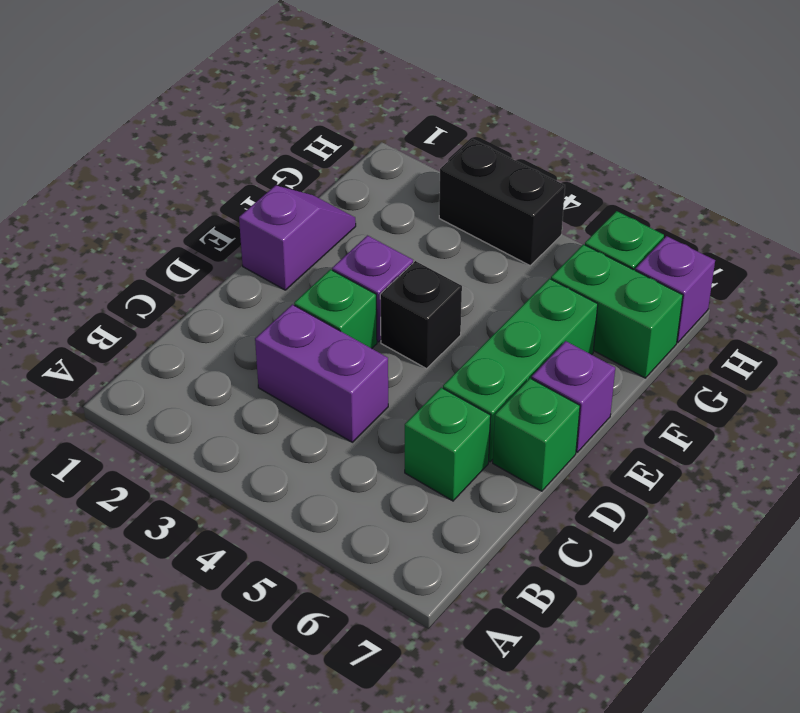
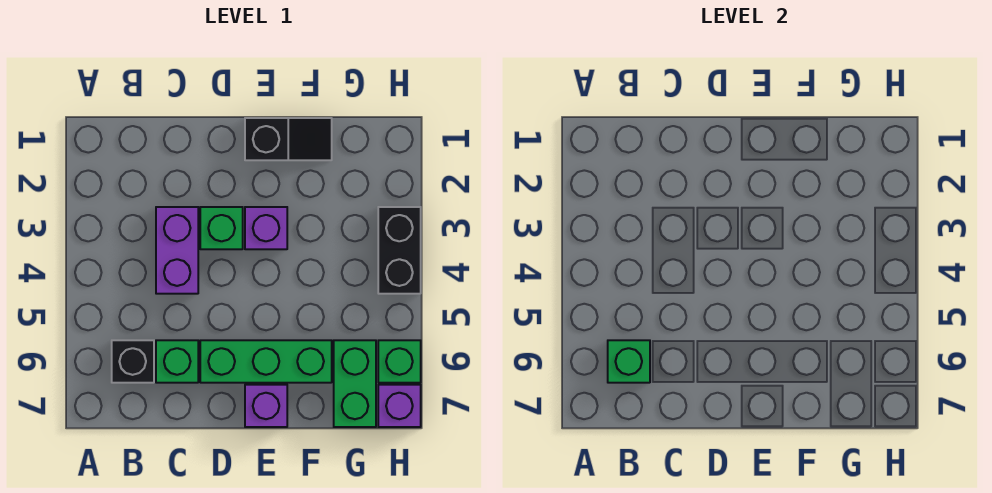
green brick D7 level 1 -> green brick B6 level 2
purple slope E1:F1 level 1 top E -> black slope E1:F1 level 1 top E
black brick E4 level 1 -> black brick B6 level 1

